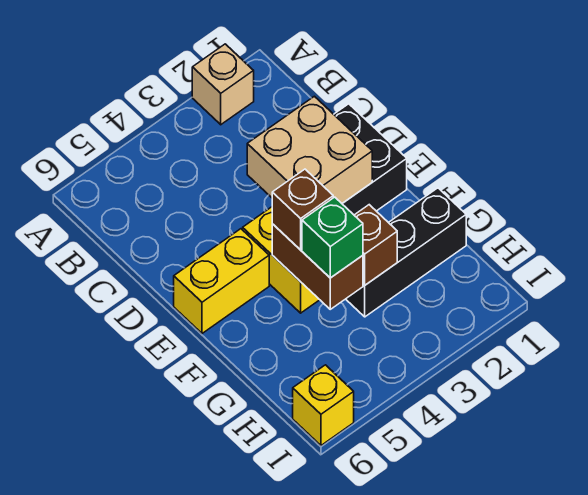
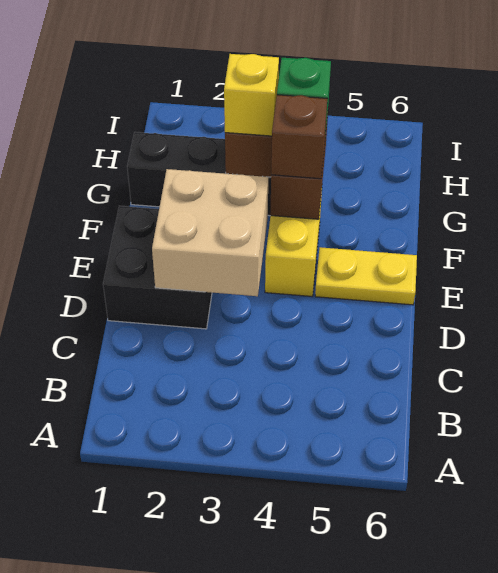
tan brick A2 level 1 -> none
yellow brick E5:E6 level 1 -> yellow plate E5:E6 level 1
yellow brick I6 level 1 -> yellow brick G3 level 3

